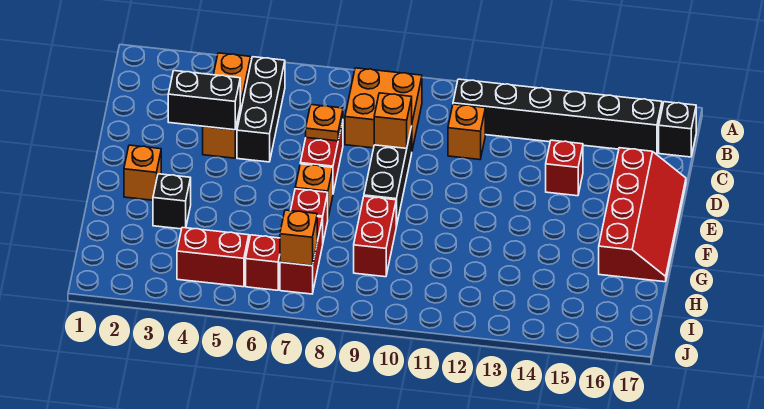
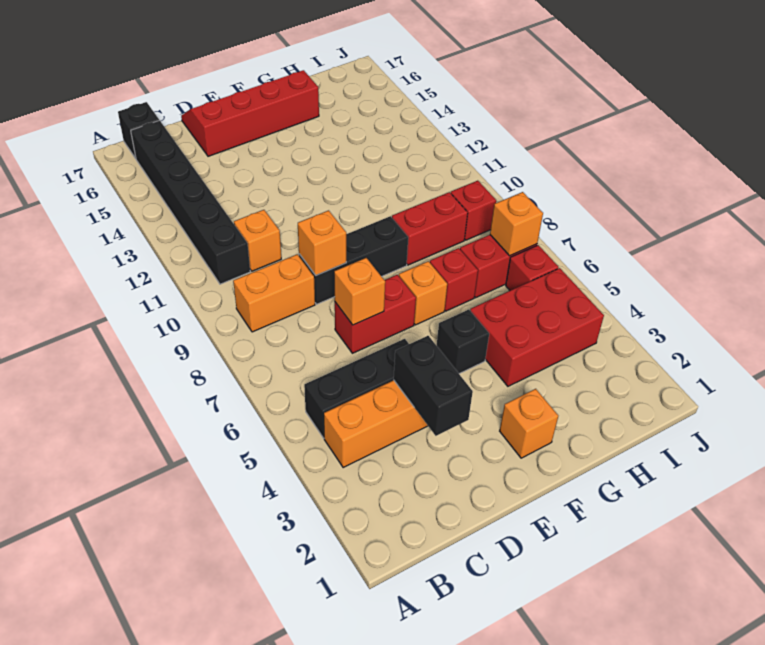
orange brick B8:C9 level 1 -> orange brick B9:C9 level 1
orange plate D7 level 2 -> orange brick D7 level 2
red brick D14 level 1 -> red brick I9 level 1
black brick G3 level 1 -> black brick F5 level 1
red brick I4:I5 level 1 -> red brick G4:I5 level 1

